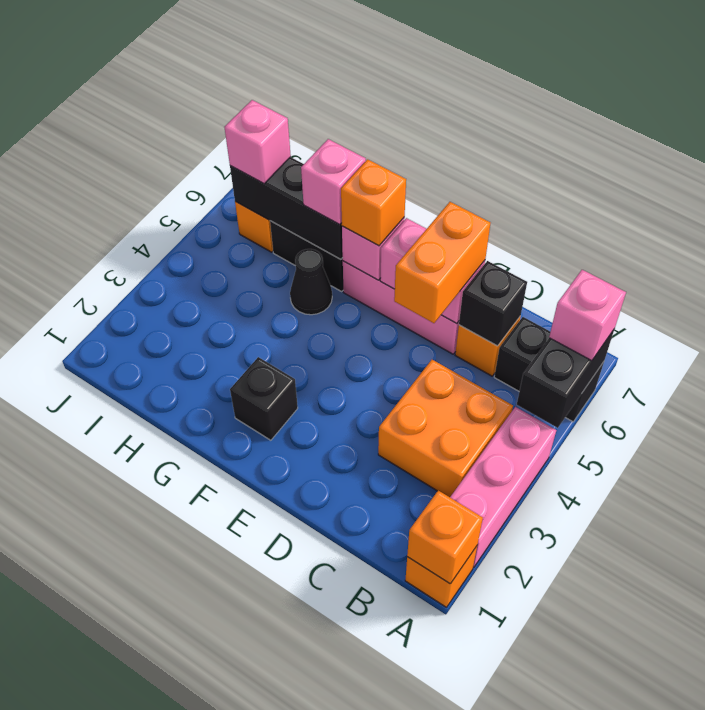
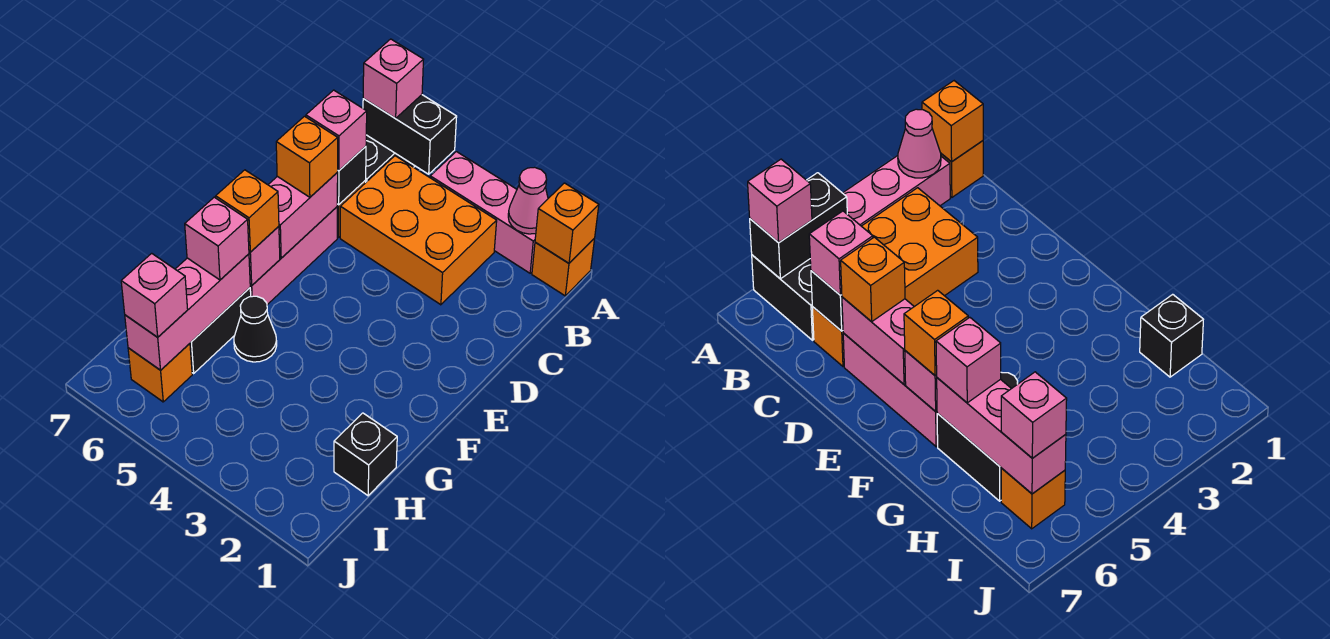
none -> pink cone A2 level 2
orange brick B3:C4 level 1 -> orange brick B3:C5 level 1
none -> pink brick C6 level 3
orange brick D5:D6 level 3 -> orange brick D6 level 3
black brick F2 level 1 -> black brick H1 level 1
black brick G6:I6 level 2 -> pink brick G6:I6 level 2

